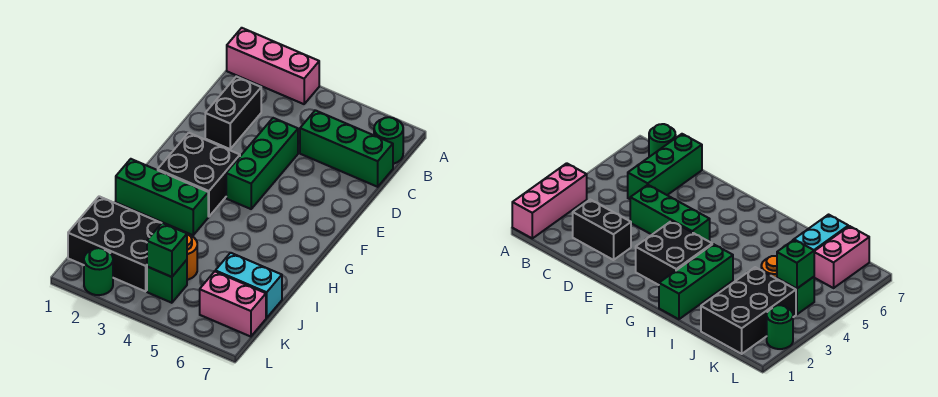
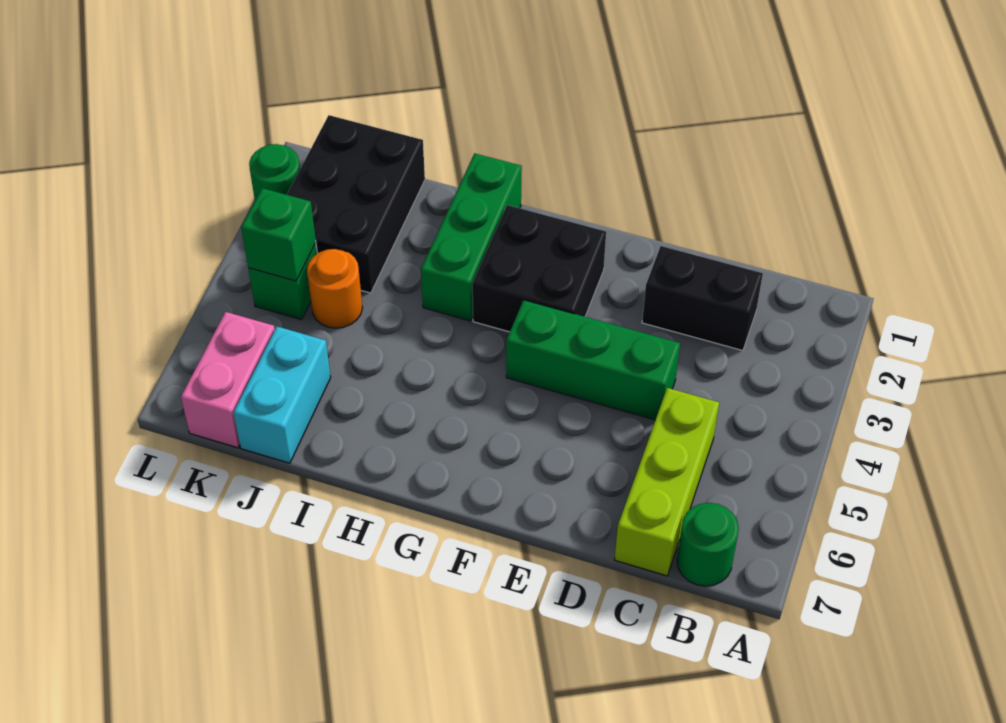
pink brick A1:A3 level 1 -> none
green brick C5:C7 level 1 -> lime brick C5:C7 level 1

